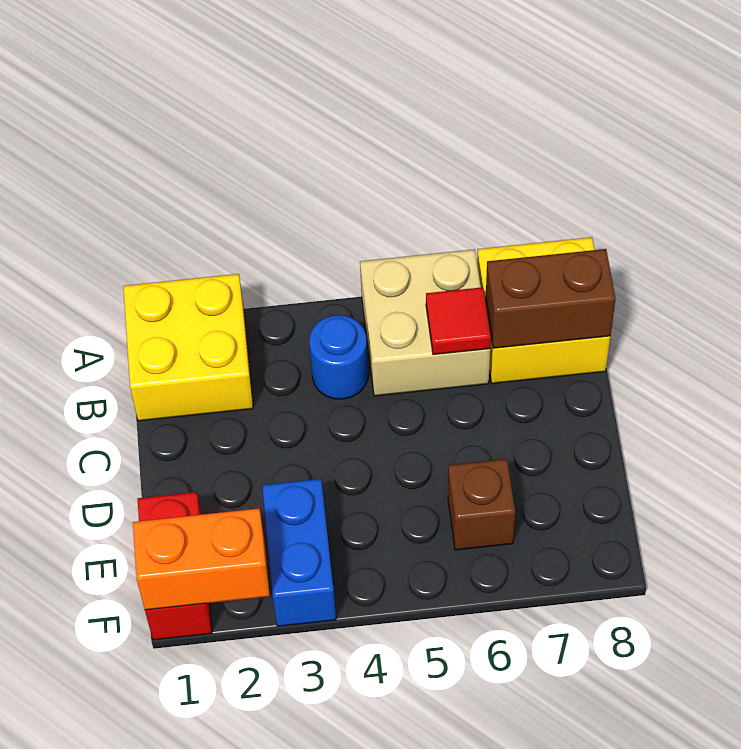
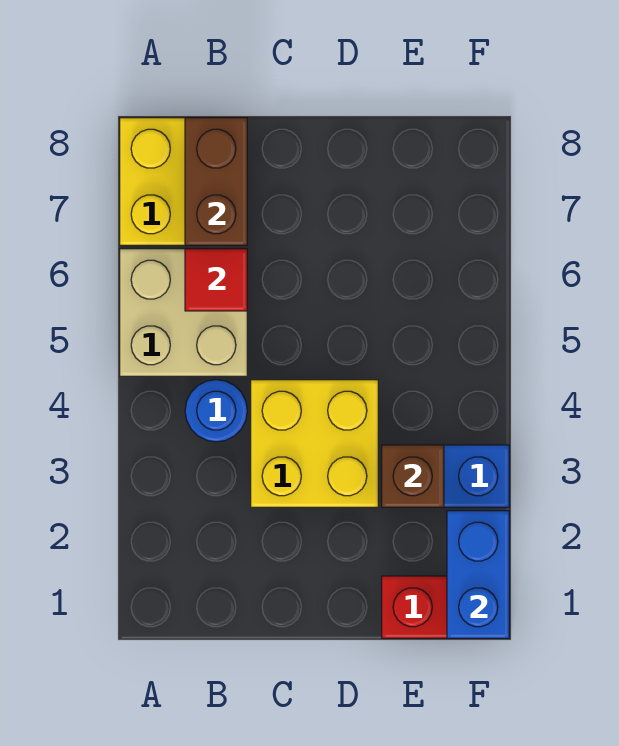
yellow brick A1:B2 level 1 -> yellow brick C3:D4 level 1
brown brick E6 level 1 -> brown brick E3 level 2
orange brick F1:F2 level 2 -> blue brick F1:F2 level 2

